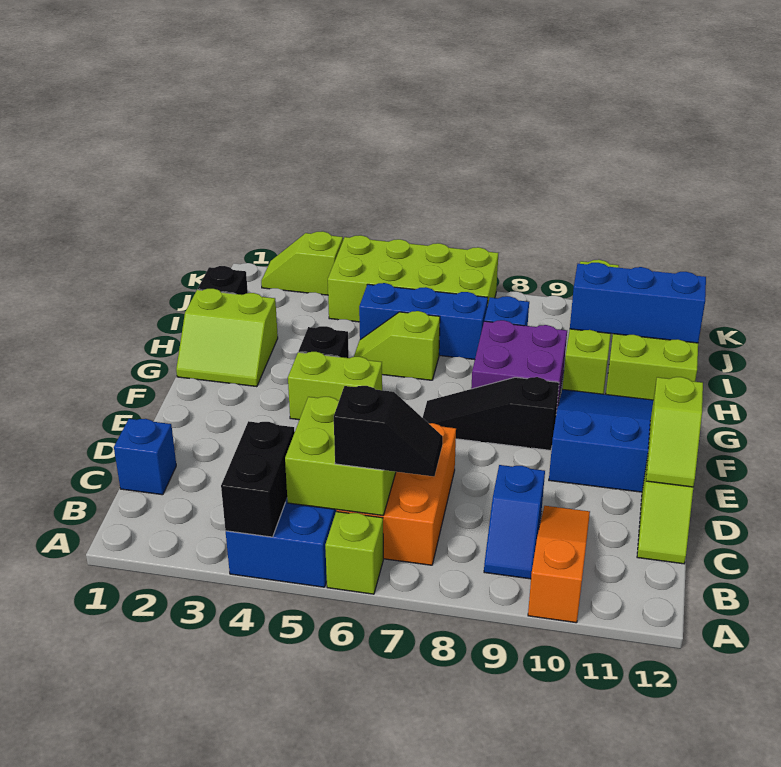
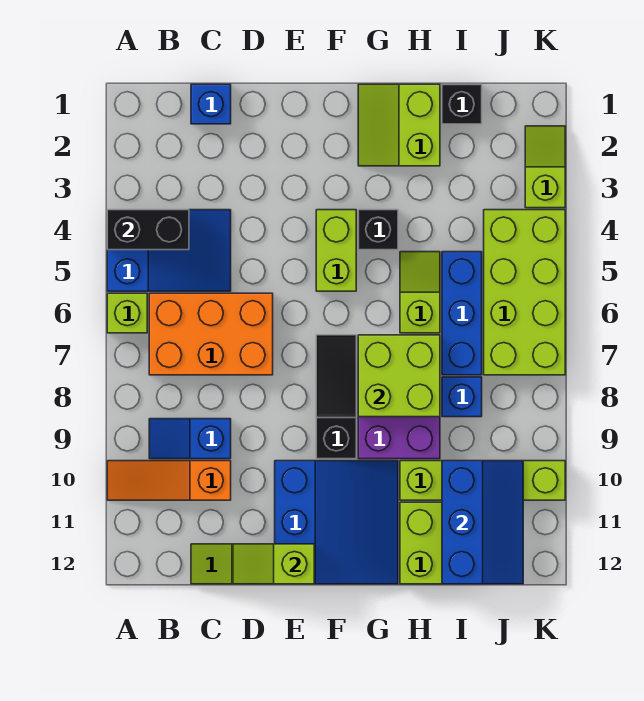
orange slope A10:C10 level 1 top A -> orange slope A10:C10 level 1 top C
lime brick B5:C6 level 2 -> lime brick G7:H8 level 2
black slope B6:B7 level 3 top 6 -> none

